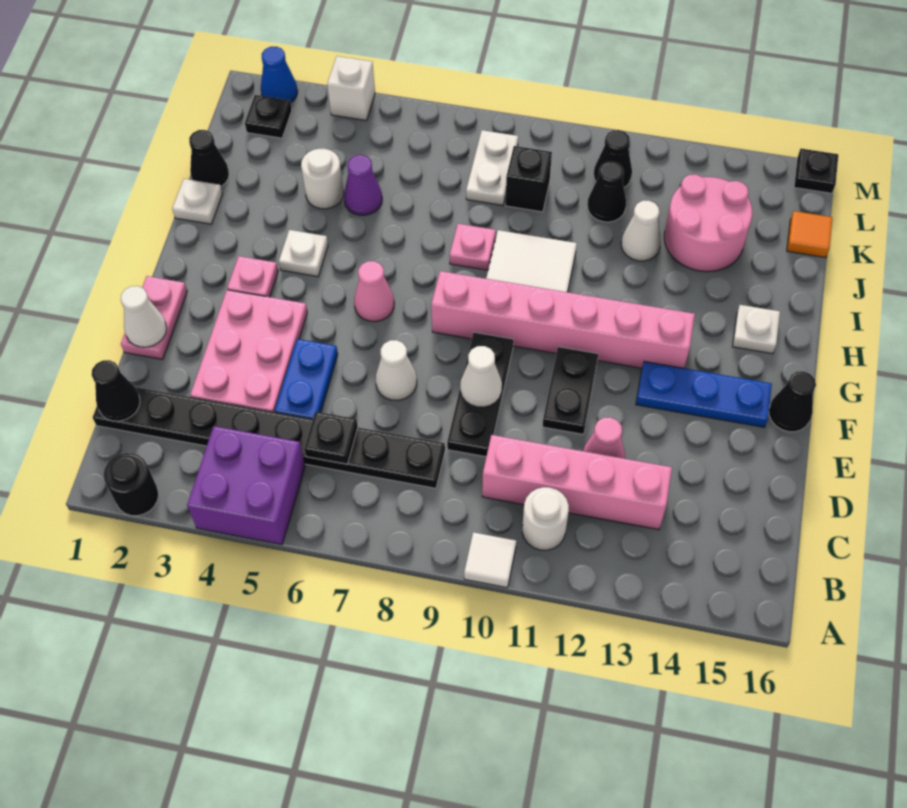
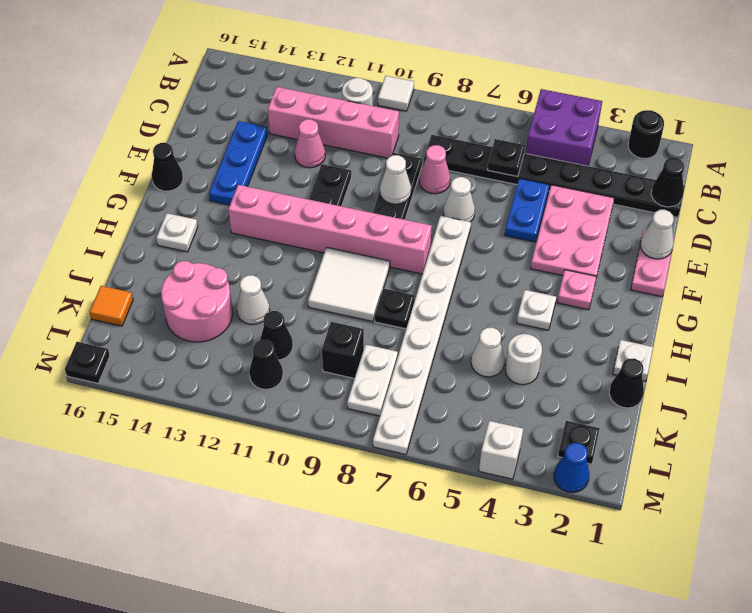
none -> white plate F7:M7 level 1
blue plate F13:F15 level 1 -> blue plate D14:F14 level 1
pink cone G6 level 1 -> pink cone D8 level 1
pink plate I8 level 1 -> black plate I8 level 1
purple cone J5 level 1 -> white cone J5 level 1

